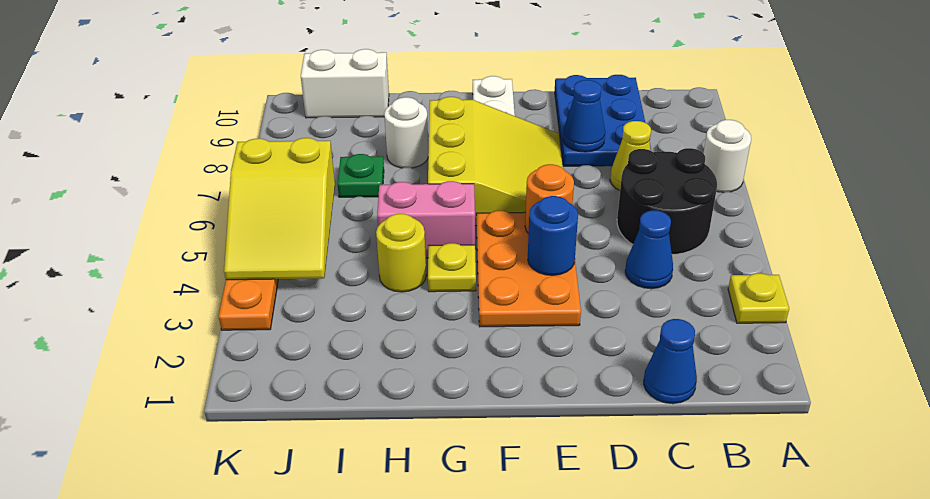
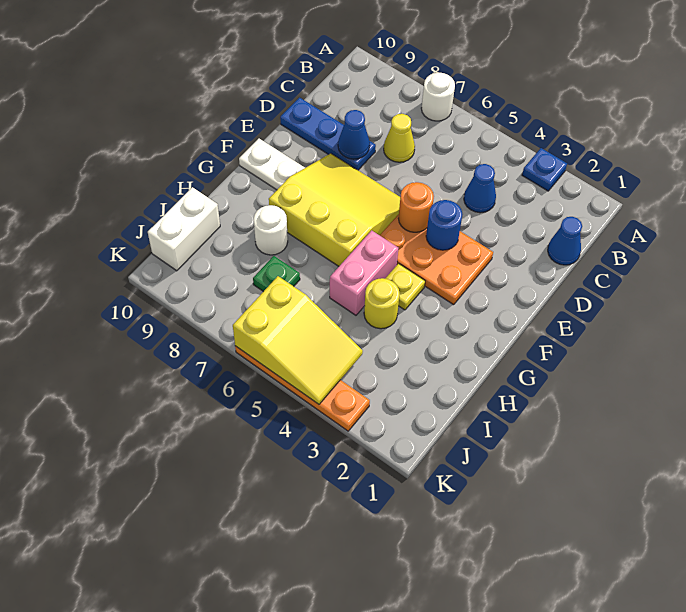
yellow plate A3 level 1 -> blue plate A3 level 1
black round brick B5:C6 level 1 -> none
blue plate C8:D10 level 1 -> blue plate D8:D10 level 1

